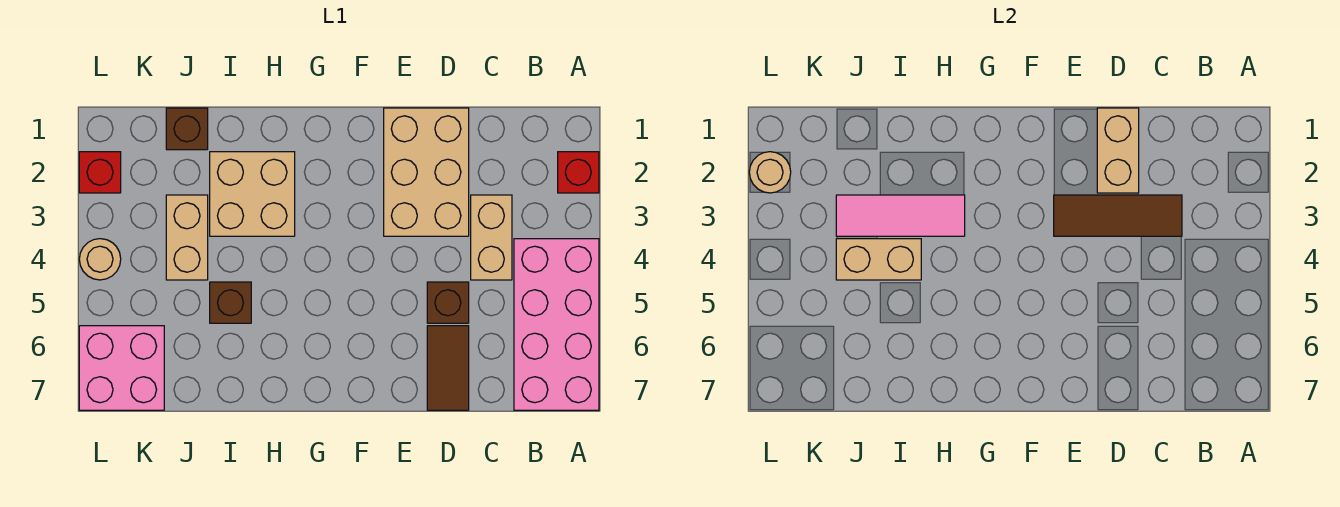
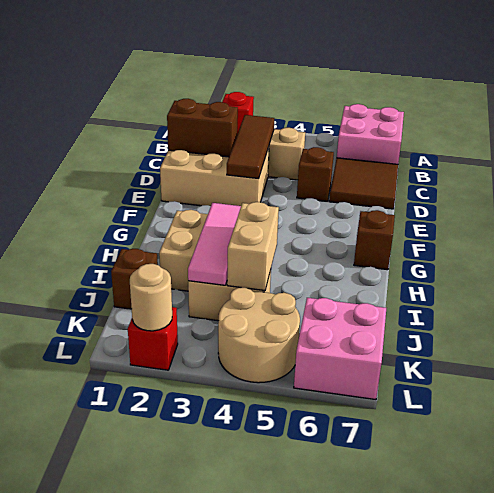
pink brick A4:B7 level 1 -> pink brick A6:B7 level 1
tan brick D1:D2 level 2 -> brown brick D1:D2 level 2
brown tile D6:D7 level 1 -> brown tile C6:D7 level 1
brown brick I5 level 1 -> brown brick G7 level 1
tan round brick L4 level 1 -> tan round brick K4:L5 level 1

